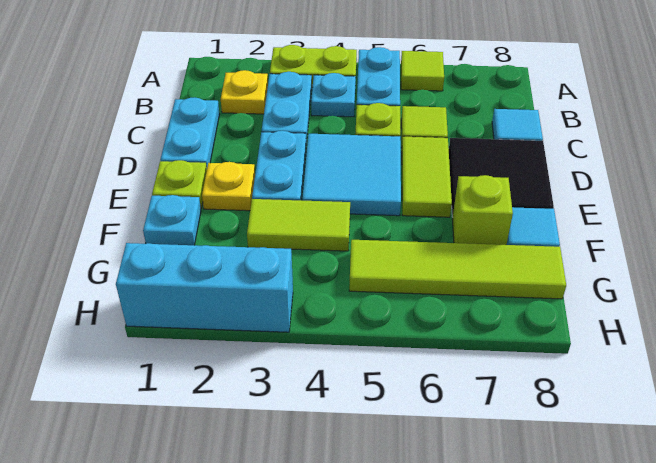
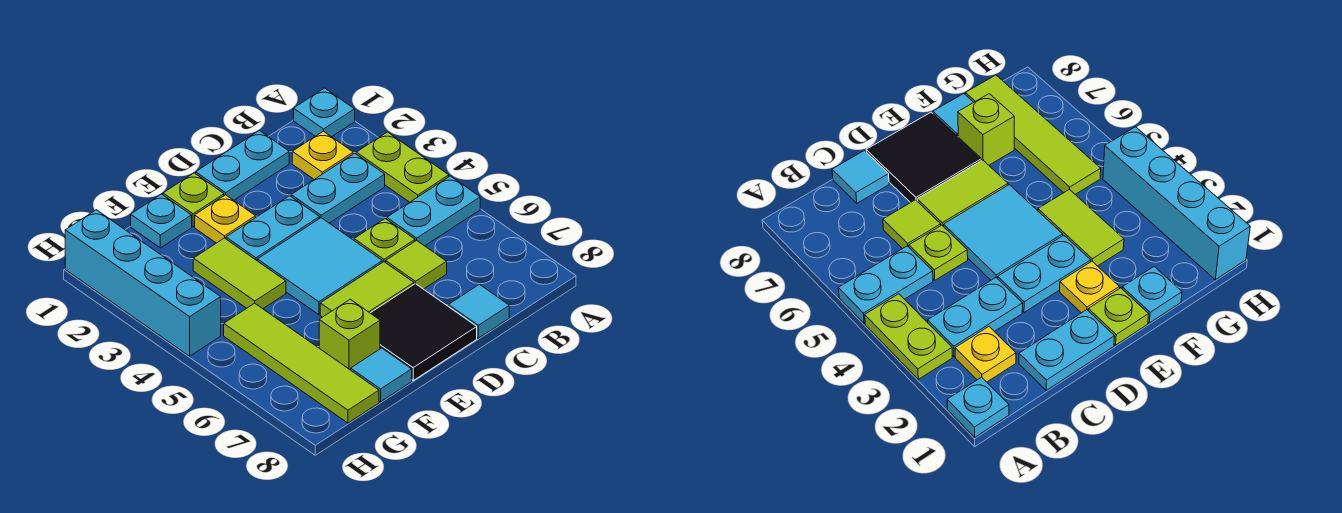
lime tile A6 level 1 -> none
cyan plate B4 level 1 -> cyan plate A1 level 1
cyan brick H1:H3 level 1 -> cyan brick H1:H4 level 1

